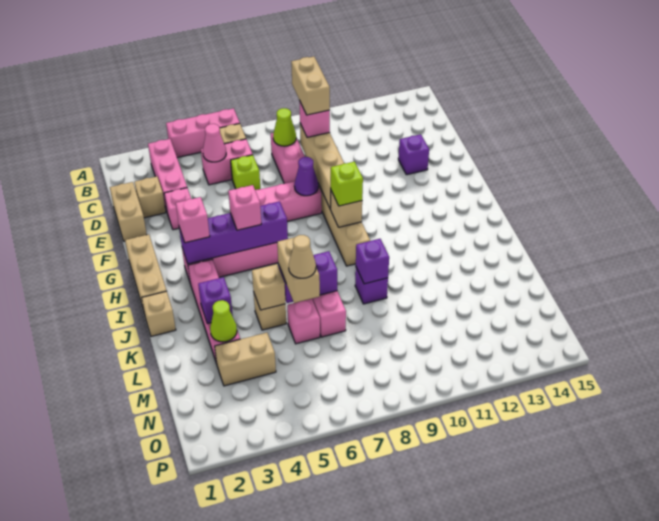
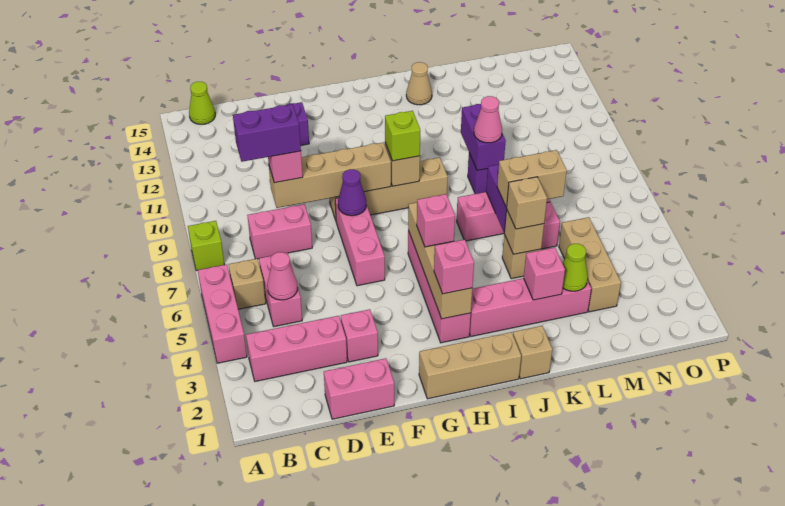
lime cone C8 level 2 -> lime cone B15 level 1
tan brick C9:D9 level 4 -> purple brick C9:D9 level 4
tan brick D1:E1 level 1 -> pink brick D1:E1 level 1
tan brick D2 level 1 -> tan brick K5 level 3
lime brick D6 level 1 -> lime brick A8 level 1
purple brick H3:H6 level 2 -> tan brick H3:H6 level 2
purple brick K3 level 2 -> pink brick K3 level 2
purple brick K9 level 2 -> purple brick K9:K10 level 2
none -> pink cone K9 level 3
tan cone L6 level 4 -> tan cone J14 level 1
tan brick M3:M4 level 1 -> tan brick M3:M5 level 1

